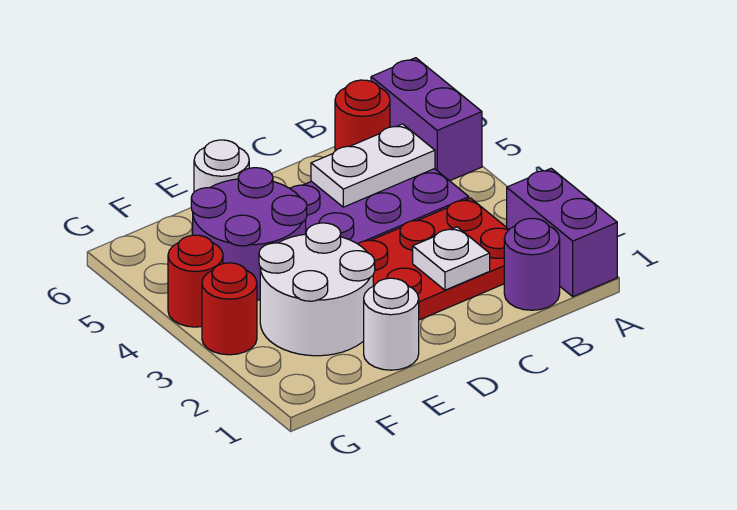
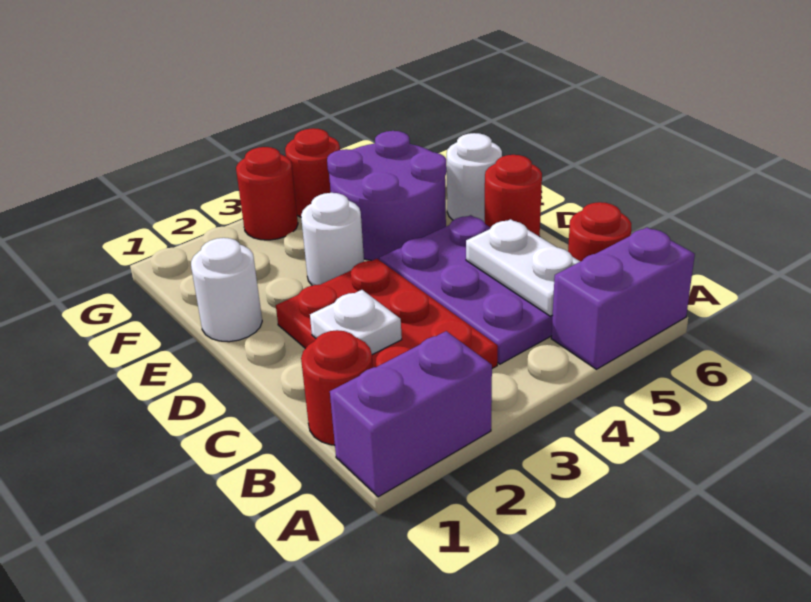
purple round brick B1 level 1 -> red round brick B1 level 1
none -> red round brick D6 level 1
white round brick E2:F3 level 1 -> white round brick E3 level 1

